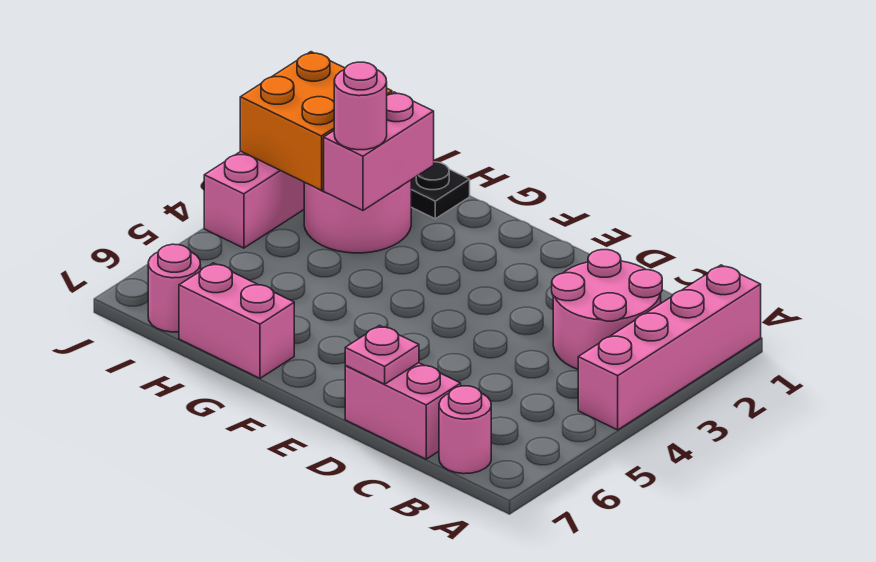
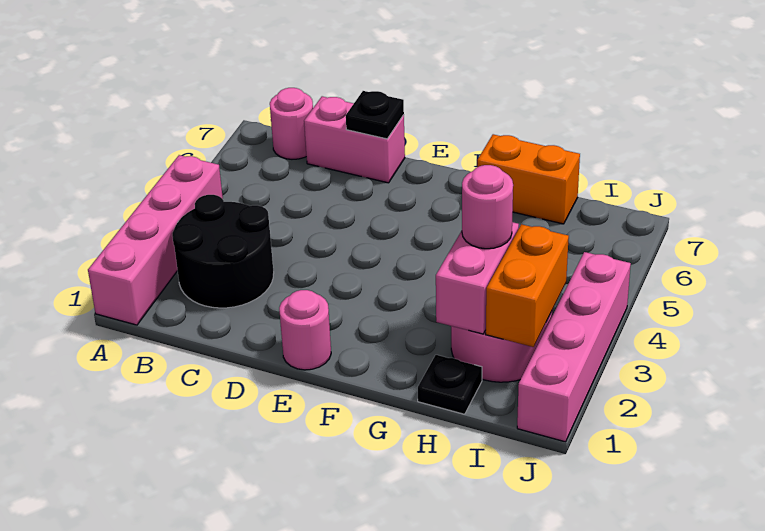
pink round brick B2:C3 level 1 -> black round brick B2:C3 level 1
pink plate D7 level 2 -> black plate D7 level 2
pink brick G7:H7 level 1 -> orange brick G7:H7 level 1
orange brick I2:J3 level 2 -> orange brick I2:I3 level 2
pink round brick I7 level 1 -> pink round brick E1 level 1

